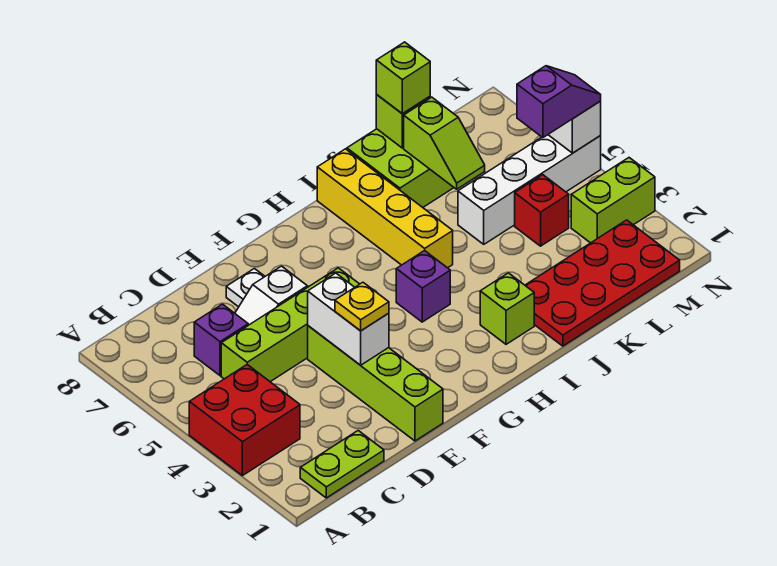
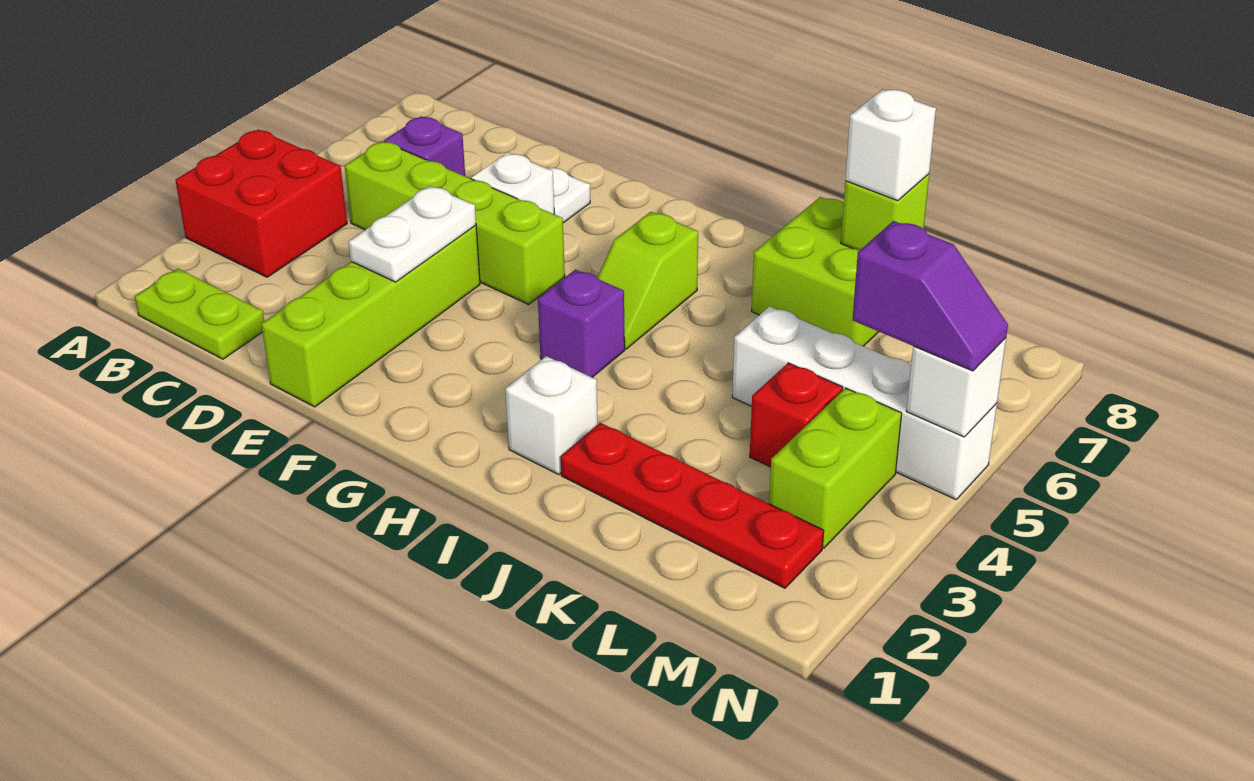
white brick E3:E4 level 2 -> white plate E3:E4 level 2
yellow plate E3 level 3 -> none
lime brick I2 level 1 -> white brick I2 level 1
yellow brick I5:I8 level 1 -> none
red plate J1:M2 level 1 -> red plate J2:M2 level 1
lime slope K6:K7 level 2 top 7 -> lime slope H5:H6 level 1 top 6
lime brick K8 level 3 -> white brick K8 level 3
lime brick M3:N3 level 1 -> lime brick M3:M4 level 1

